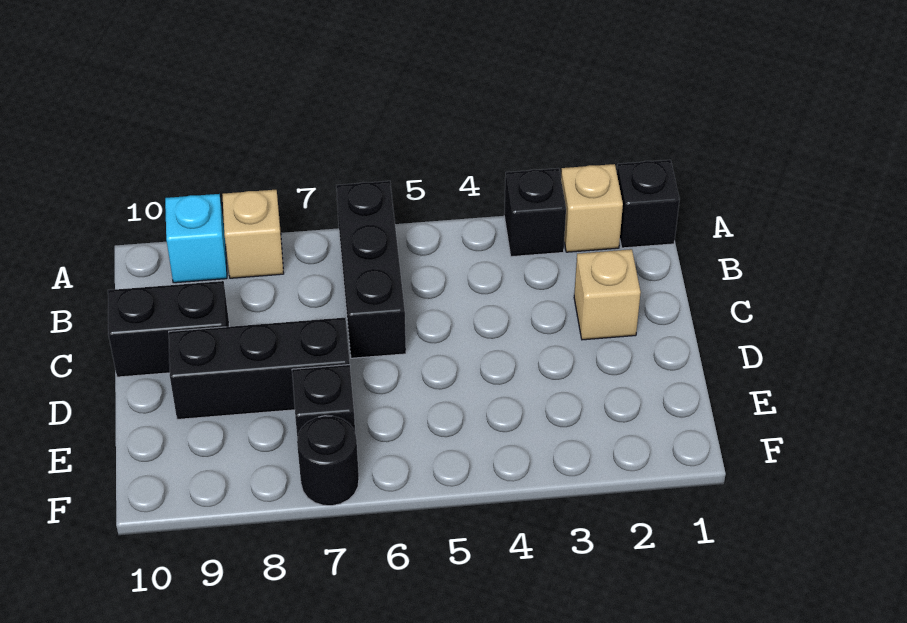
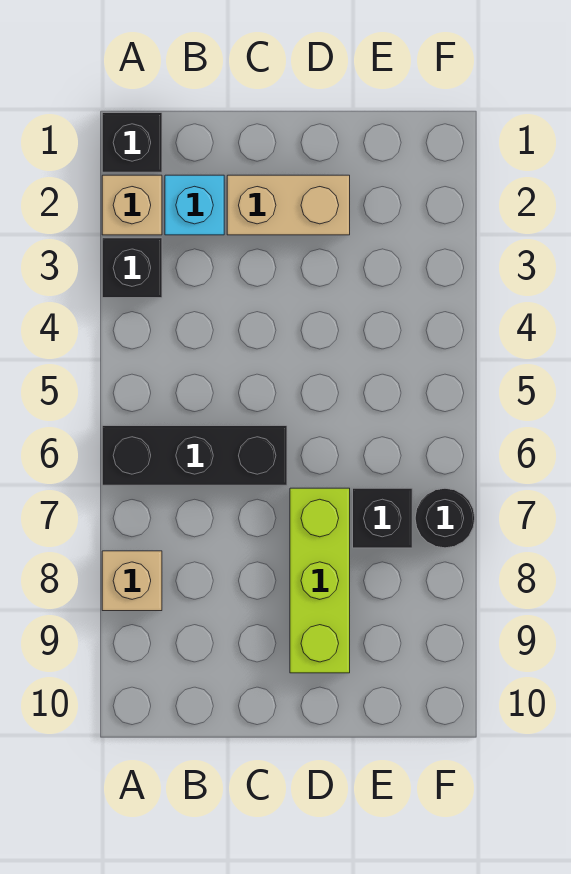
cyan brick A9 level 1 -> cyan brick B2 level 1
tan brick C2 level 1 -> tan brick C2:D2 level 1
black brick C9:C10 level 1 -> none
black brick D7:D9 level 1 -> lime brick D7:D9 level 1

